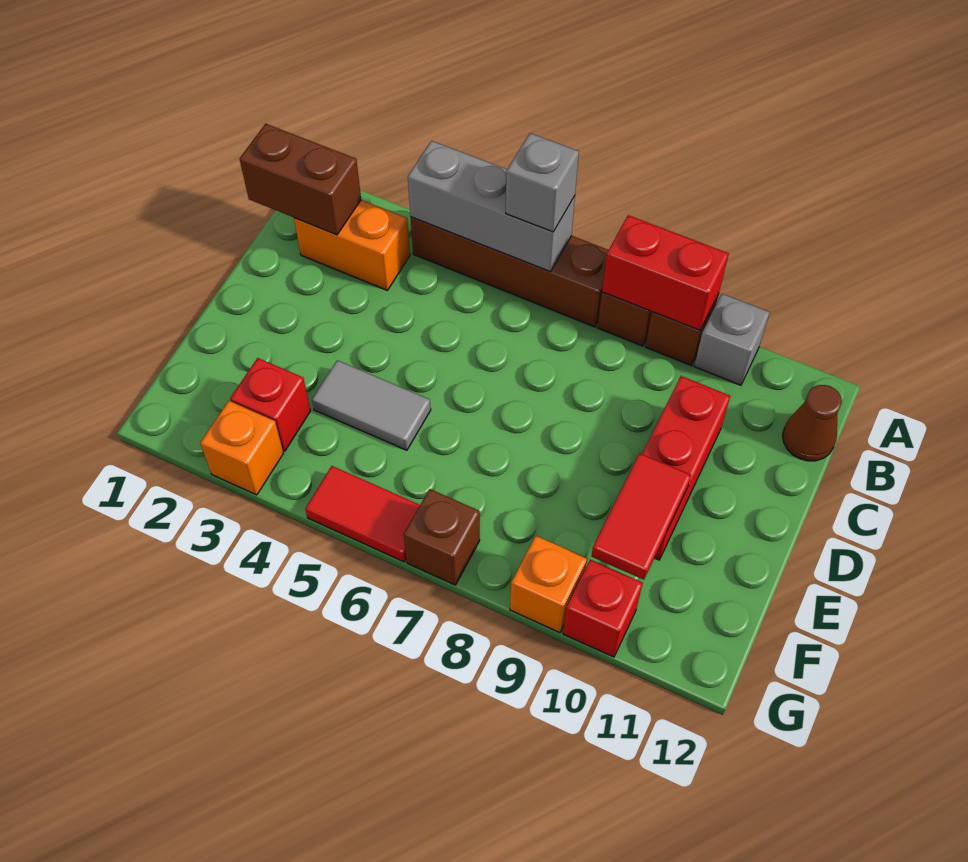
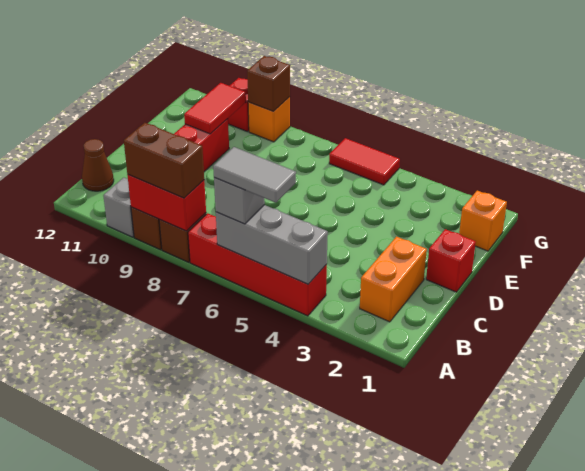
brown brick A4:A7 level 1 -> red brick A4:A7 level 1
brown brick B1:B2 level 2 -> brown brick A8:A9 level 3
orange brick B2:B3 level 1 -> orange brick B2:C2 level 1
grey tile E4:E5 level 1 -> grey tile A5:A6 level 4
red brick F3 level 1 -> red brick D1 level 1
orange brick G3 level 1 -> orange brick F1 level 1
brown brick G7 level 1 -> brown brick G9 level 2

